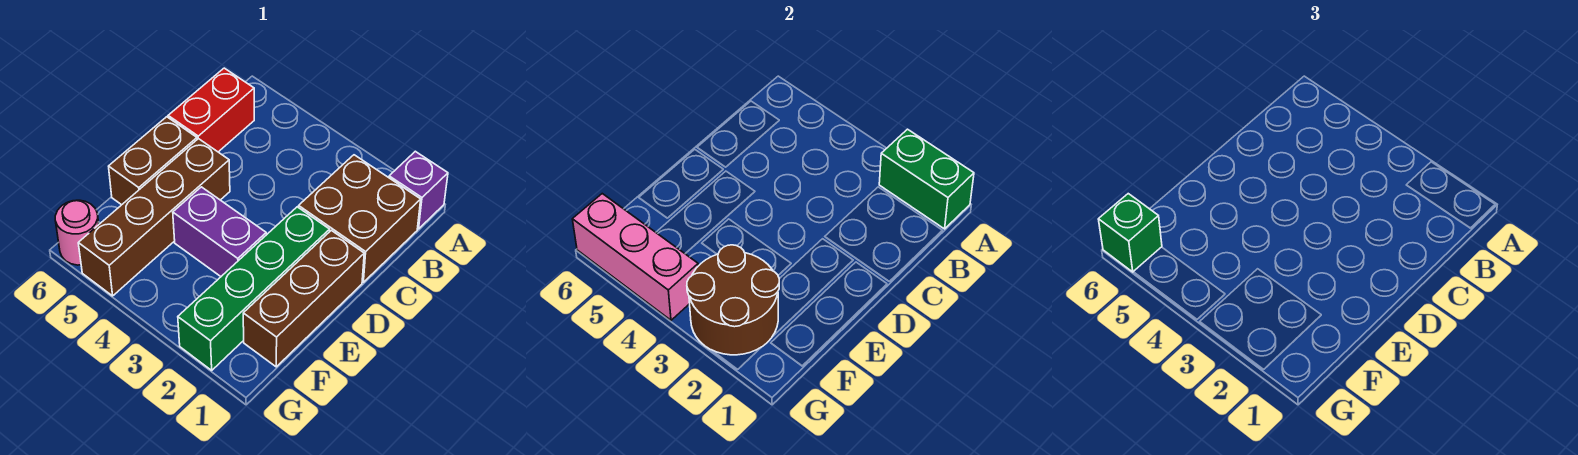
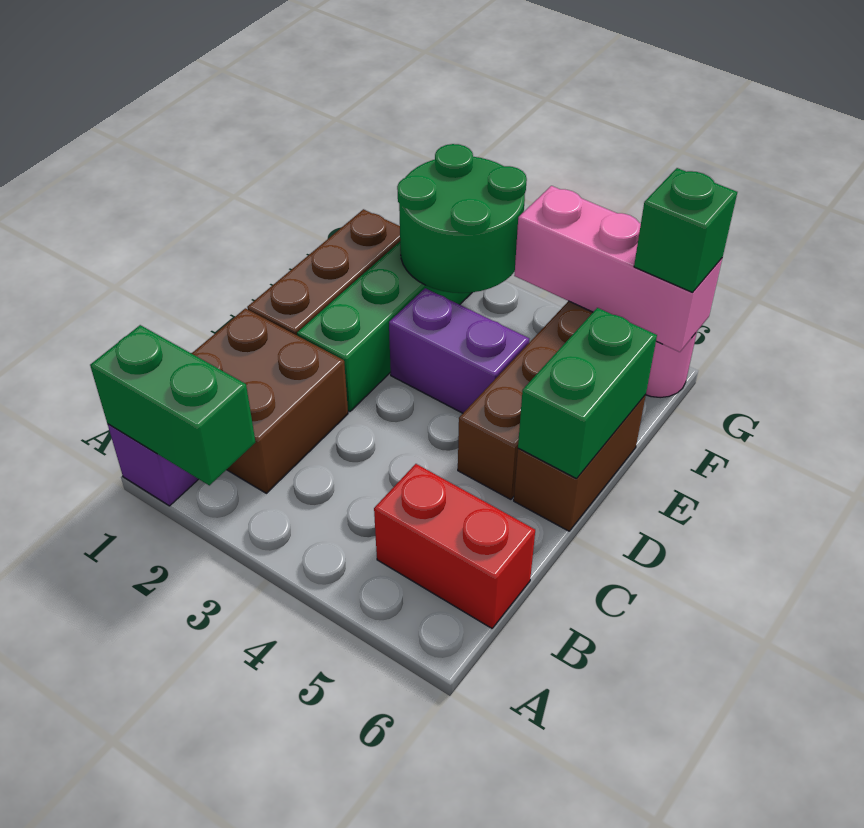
red brick B6:C6 level 1 -> red brick B5:B6 level 1
none -> green brick D6:E6 level 2
brown round brick F2:G3 level 2 -> green round brick F2:G3 level 2

